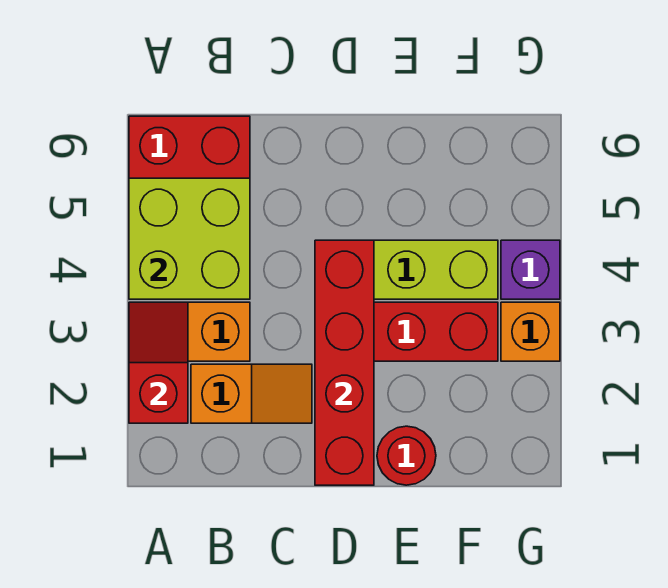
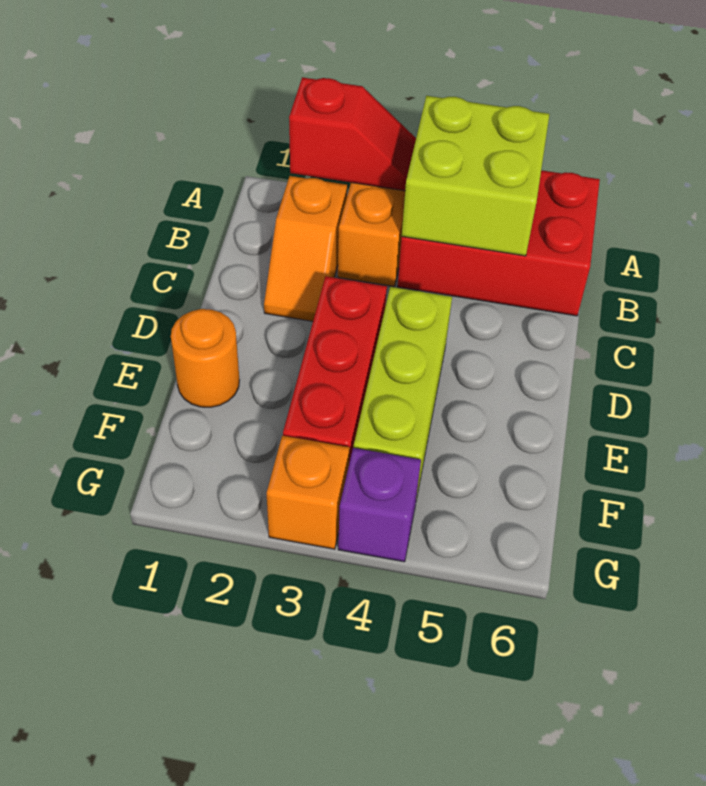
red brick D1:D4 level 2 -> none
red round brick E1 level 1 -> orange round brick E1 level 1

